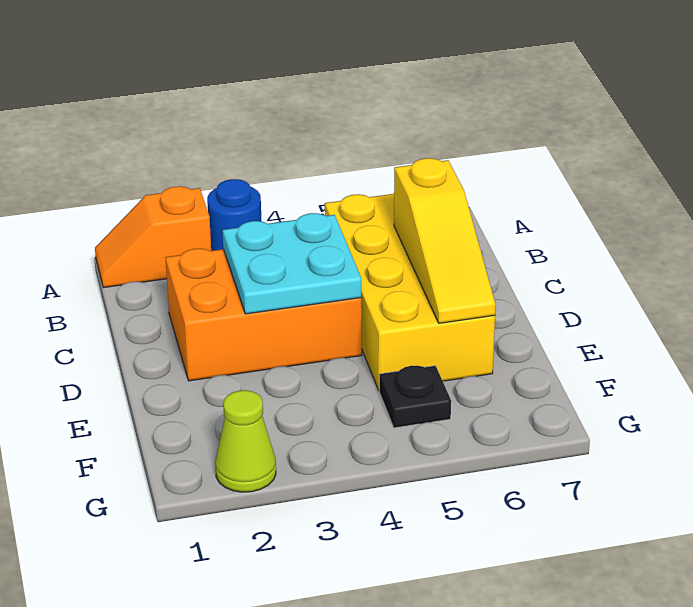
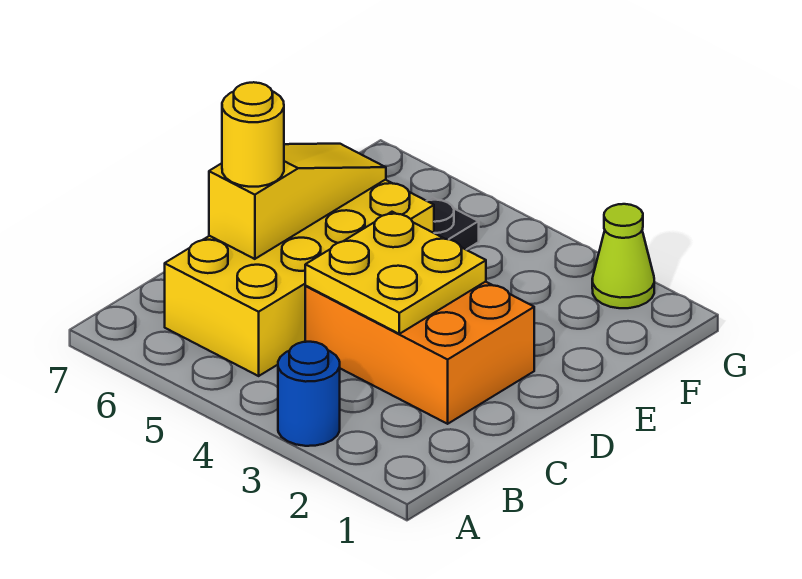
orange slope A1:A2 level 1 top 2 -> none
cyan plate C3:D4 level 2 -> yellow plate C3:D4 level 2
none -> yellow round brick C6 level 3

